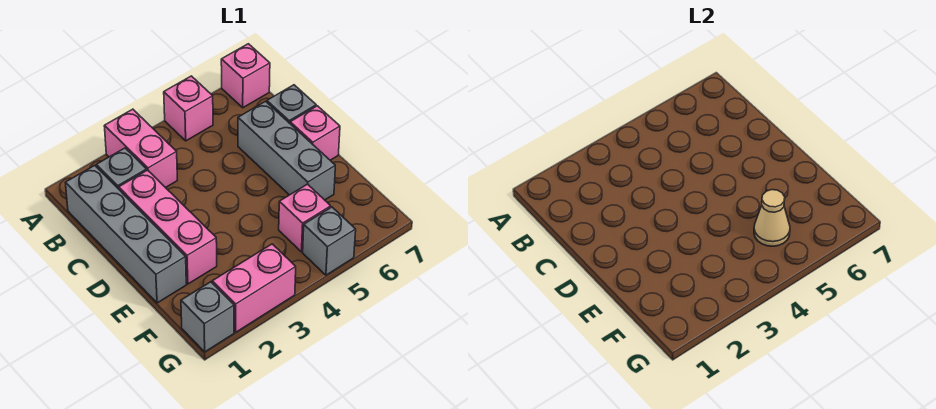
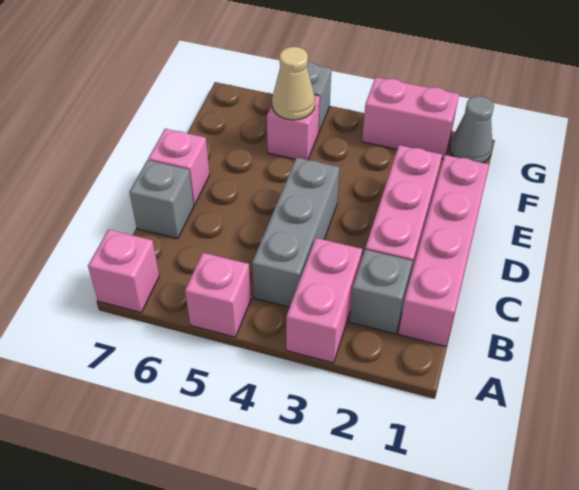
grey brick B1:E1 level 1 -> pink brick B1:E1 level 1
grey brick C6:E6 level 1 -> grey brick B4:D4 level 1
grey brick G1 level 1 -> grey cone G1 level 1

